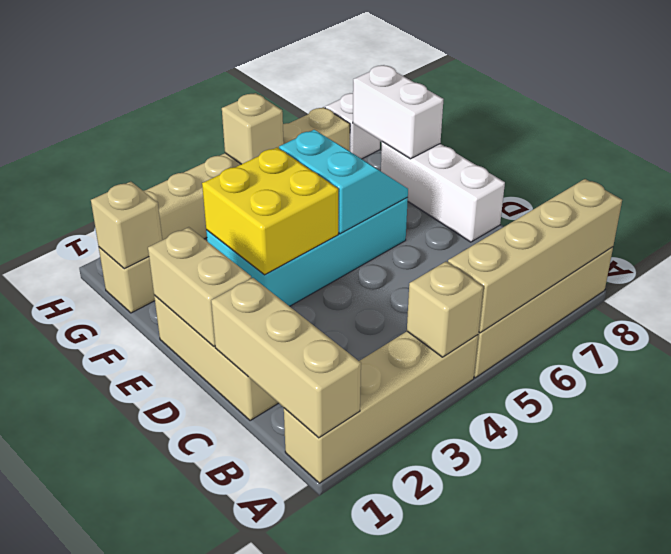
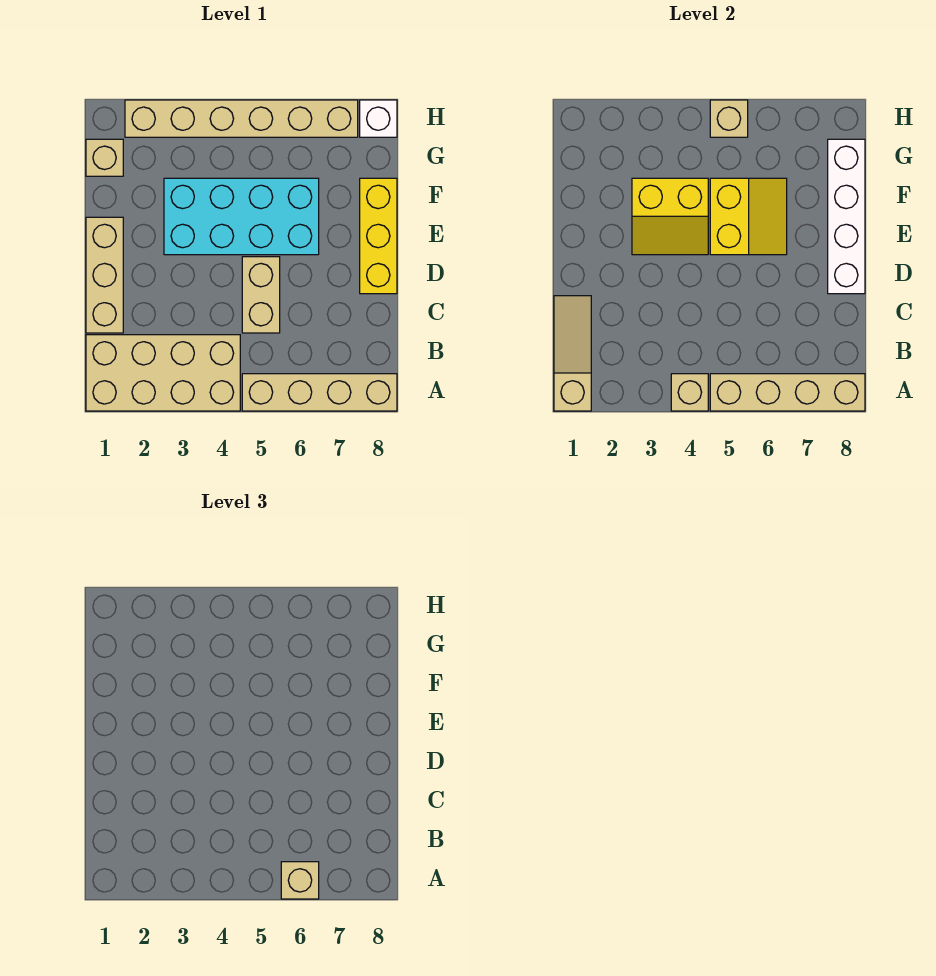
tan brick A1:A4 level 1 -> tan brick A1:B4 level 1
tan brick A1:C1 level 2 -> tan slope A1:C1 level 2 top A
tan brick D1:E1 level 2 -> tan brick C5:D5 level 1
white brick D8:F8 level 1 -> yellow brick D8:F8 level 1
yellow brick E3:F4 level 2 -> yellow slope E3:F4 level 2 top F
cyan slope E5:F6 level 2 top 5 -> yellow slope E5:F6 level 2 top 5
white brick F8:G8 level 2 -> white brick D8:G8 level 2
tan brick G1 level 2 -> tan brick A6 level 3

